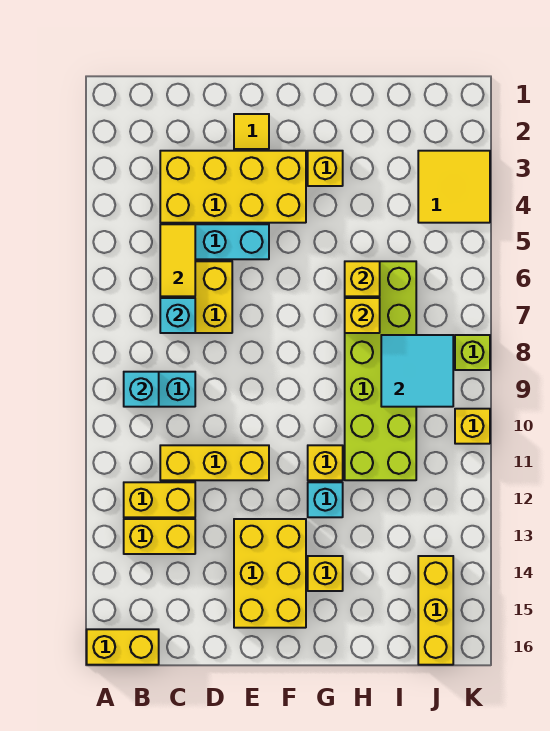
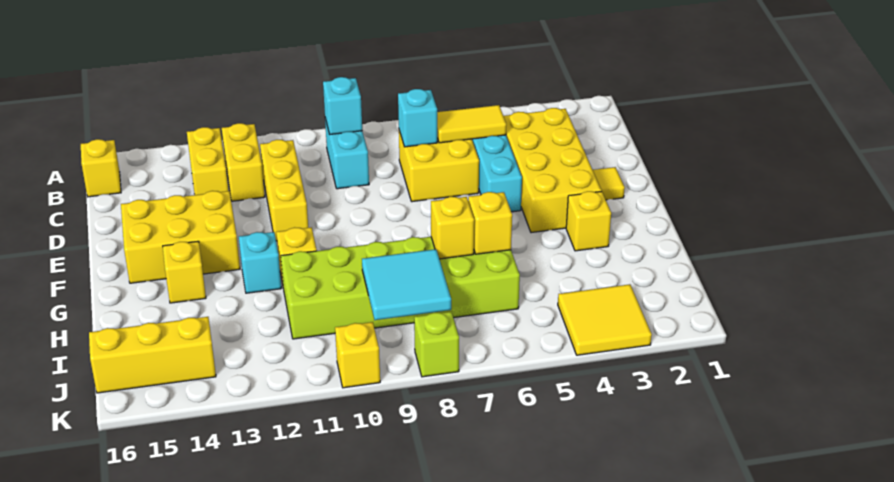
yellow brick A16:B16 level 1 -> yellow brick B16 level 1

